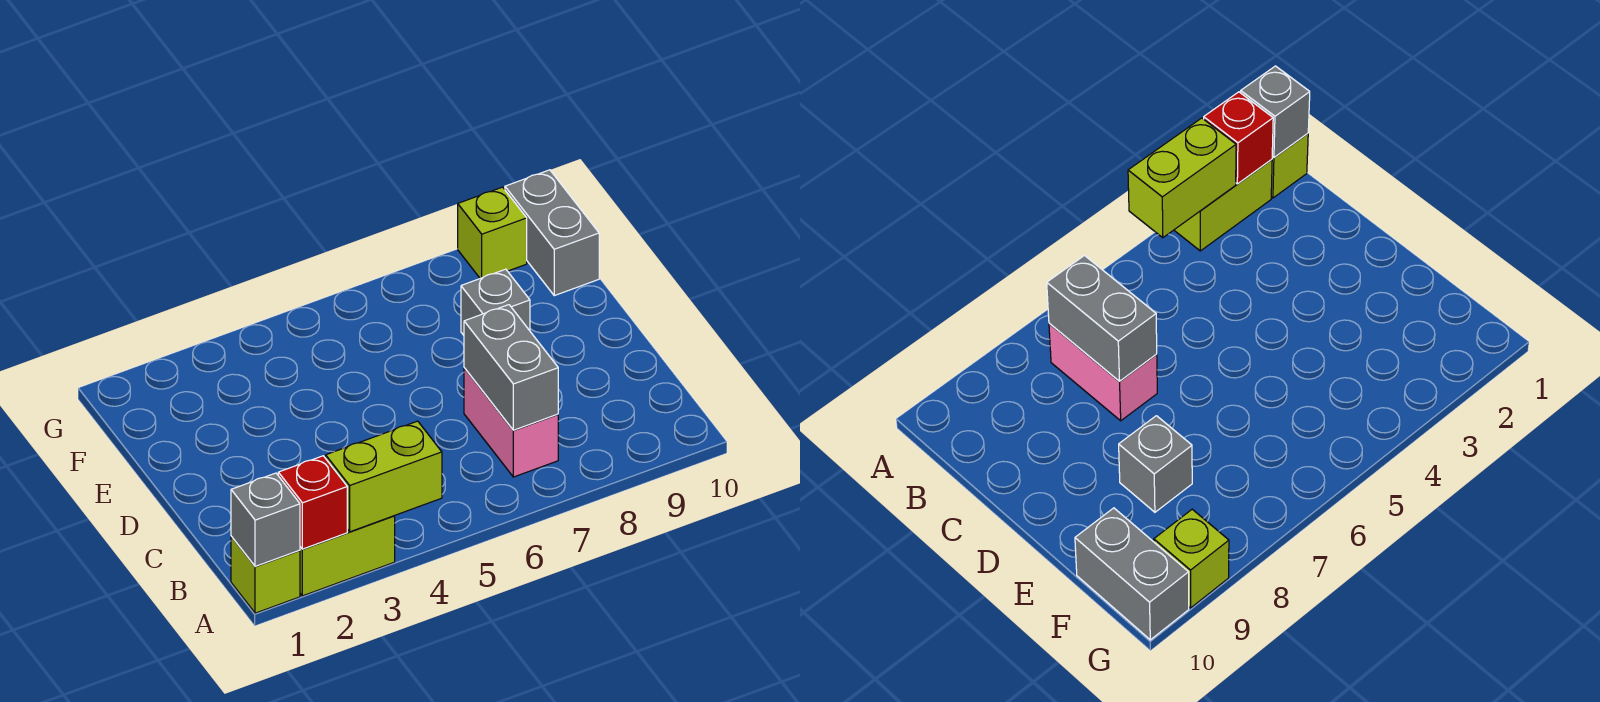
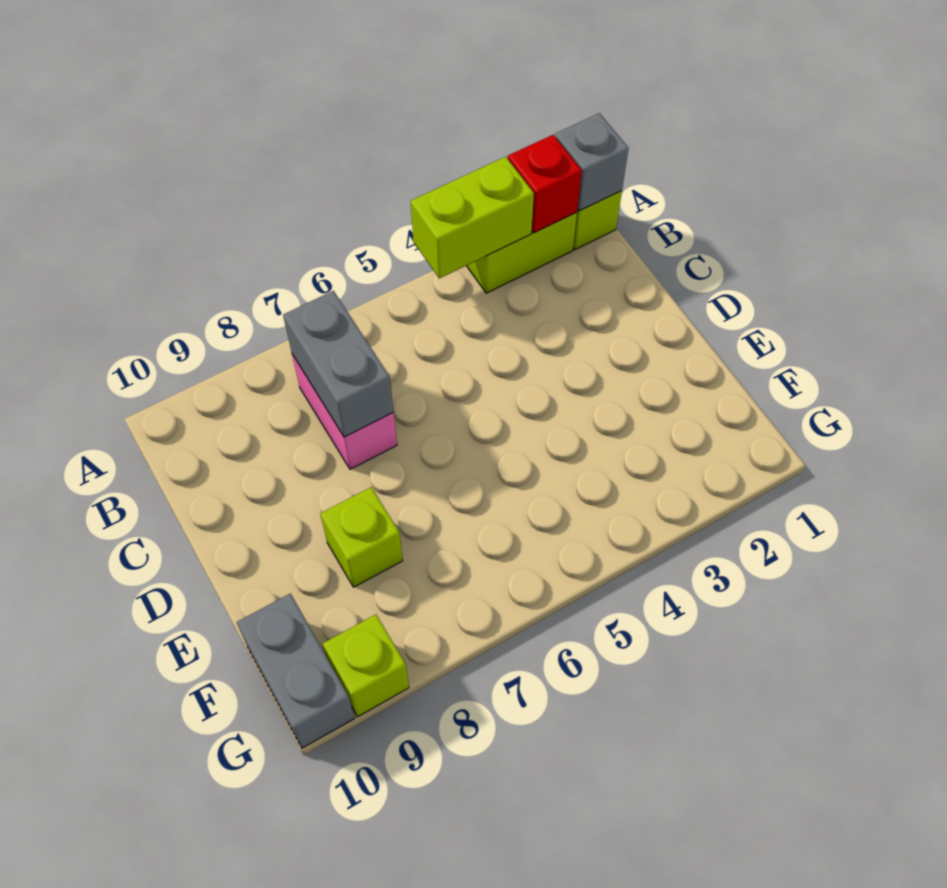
grey brick E8 level 1 -> lime brick E8 level 1

